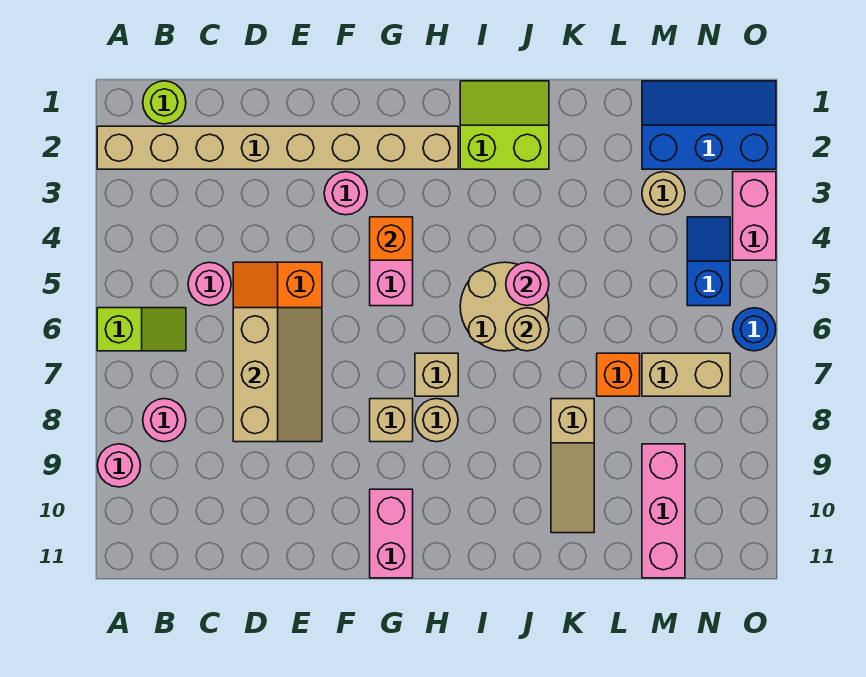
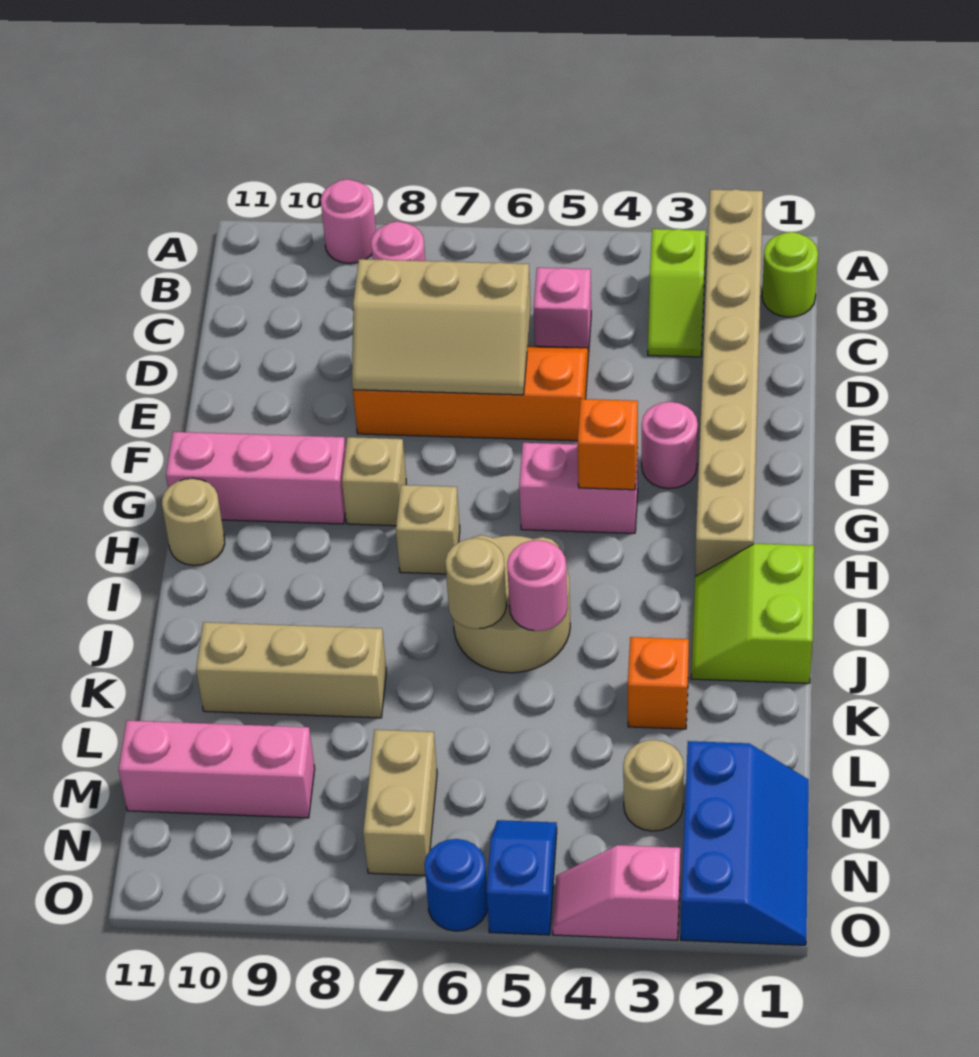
lime slope A6:B6 level 1 top A -> lime slope B3:C3 level 1 top B
pink round brick C5 level 1 -> pink brick C5 level 1
pink brick G10:G11 level 1 -> pink brick G9:G11 level 1
tan round brick H8 level 1 -> tan round brick H11 level 1
lime slope I1:J2 level 1 top 2 -> lime slope I1:J2 level 1 top 1
tan slope K8:K10 level 1 top 8 -> tan brick K8:K10 level 1
orange brick L7 level 1 -> orange brick K3 level 1
blue slope N4:N5 level 1 top 5 -> blue slope N5:O5 level 1 top O
pink brick O3:O4 level 1 -> pink slope O3:O4 level 1 top 3

